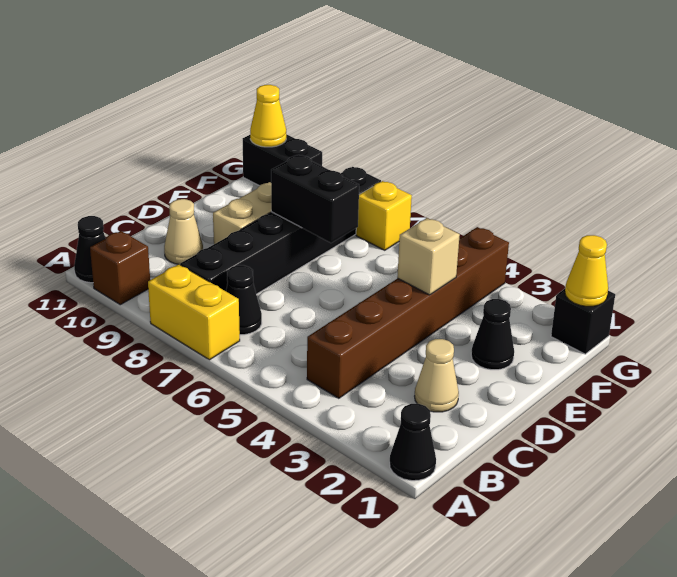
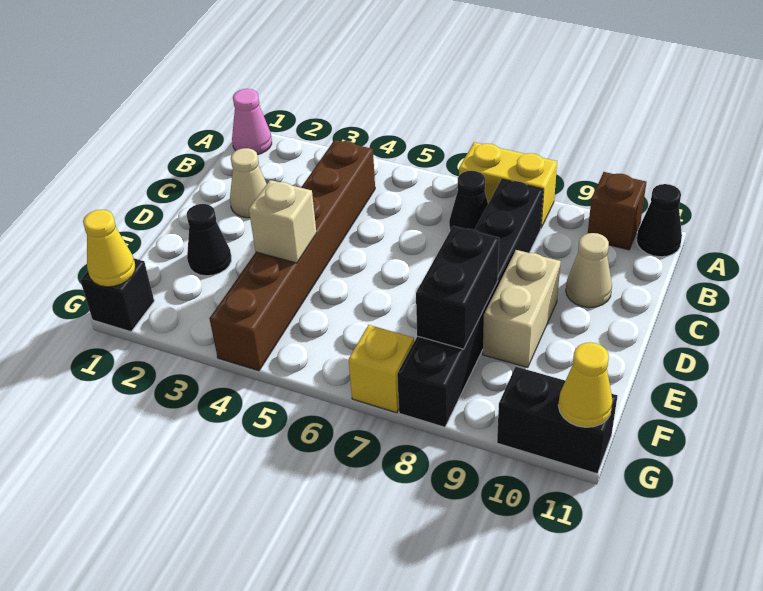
black cone A1 level 1 -> pink cone A1 level 1
black brick E7:E8 level 2 -> black brick E8:F8 level 2

